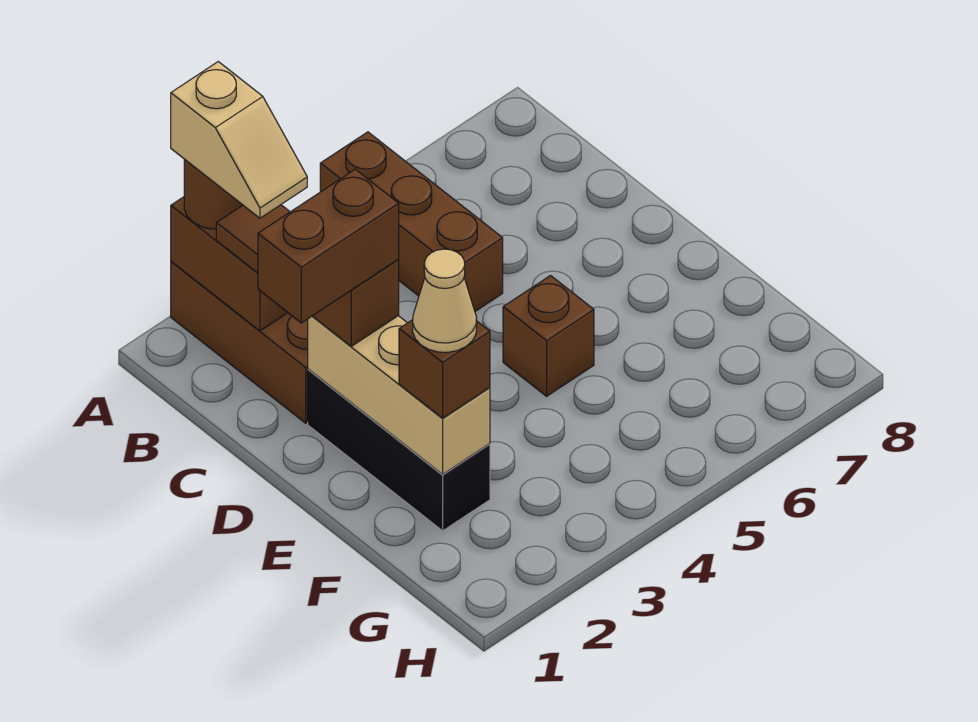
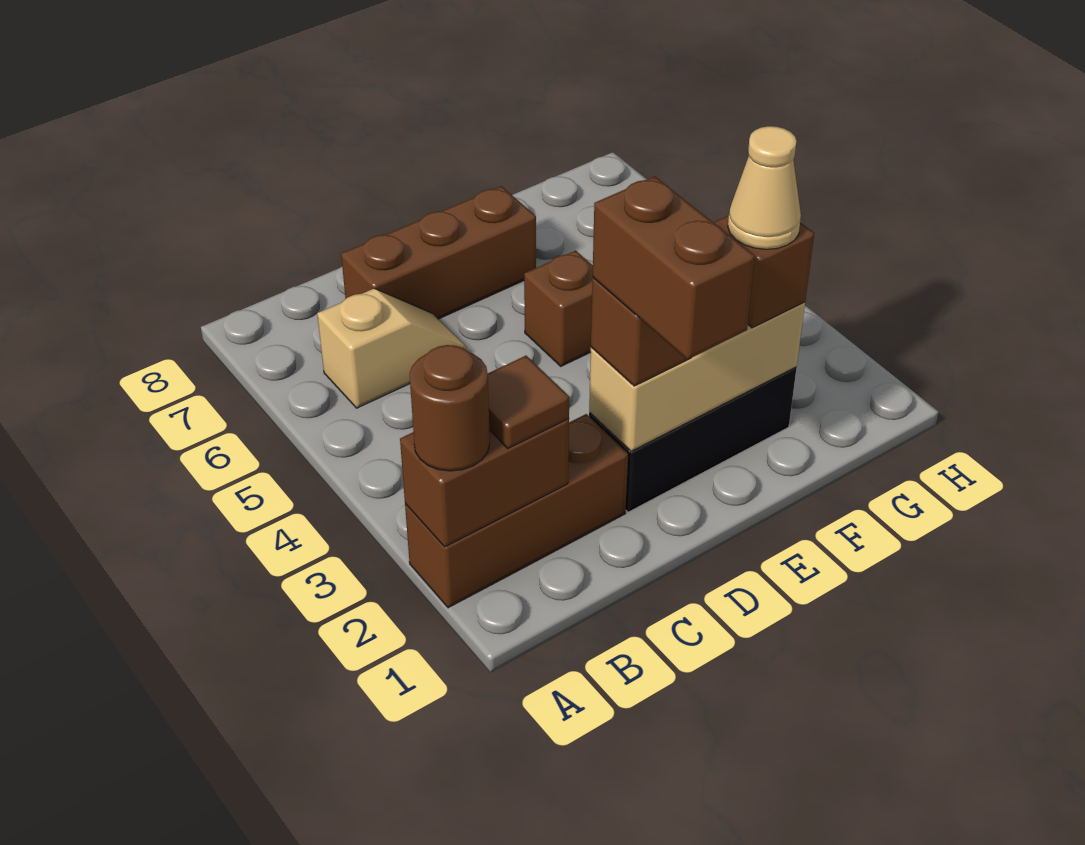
tan slope A2:B2 level 4 top A -> tan slope B6:C6 level 1 top B
brown brick A5:C5 level 1 -> brown brick C7:E7 level 1

